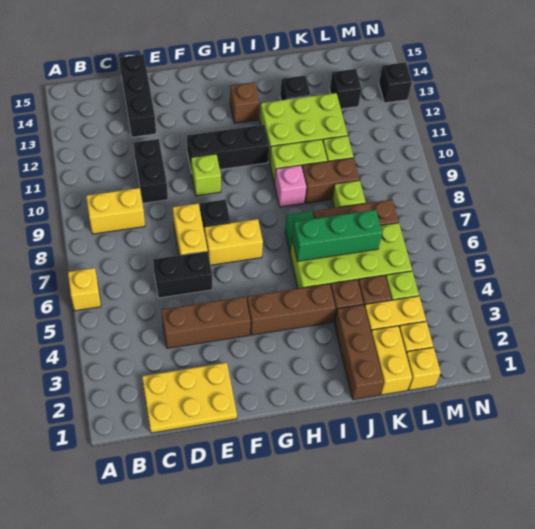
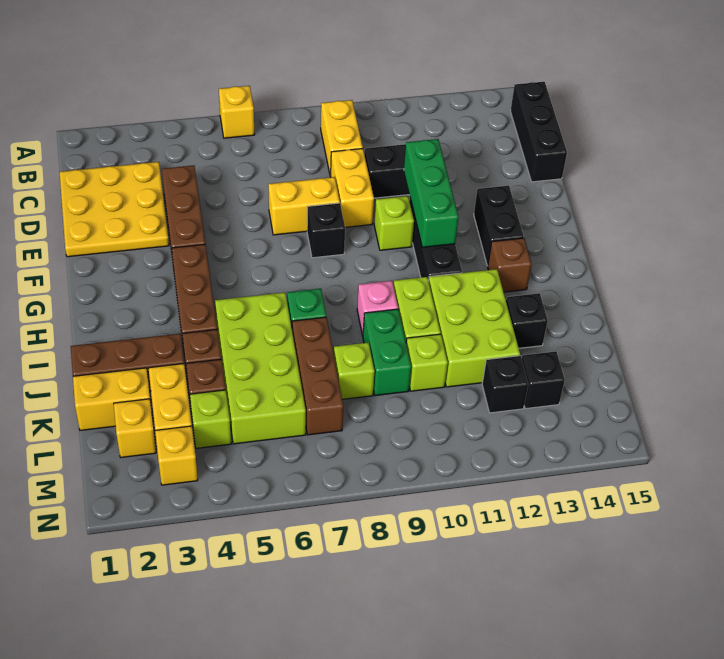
yellow plate C1:E2 level 1 -> yellow plate C1:E3 level 1
black brick D6:E6 level 1 -> black brick F13:G13 level 1
black brick D13:D15 level 1 -> black brick B15:D15 level 1
yellow brick F7:G7 level 1 -> yellow brick D9:E9 level 1
green brick I6:K6 level 2 -> green brick E11:G11 level 2
brown brick J9:K9 level 1 -> green brick J9:K9 level 1
yellow brick L1 level 1 -> yellow brick M3 level 1
black brick N13 level 1 -> black brick L12 level 1

